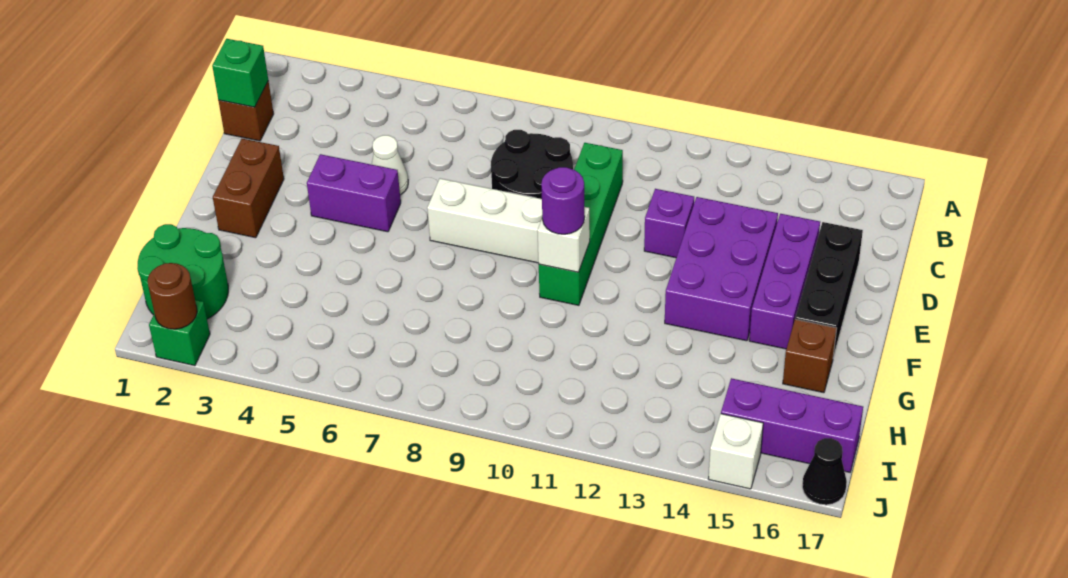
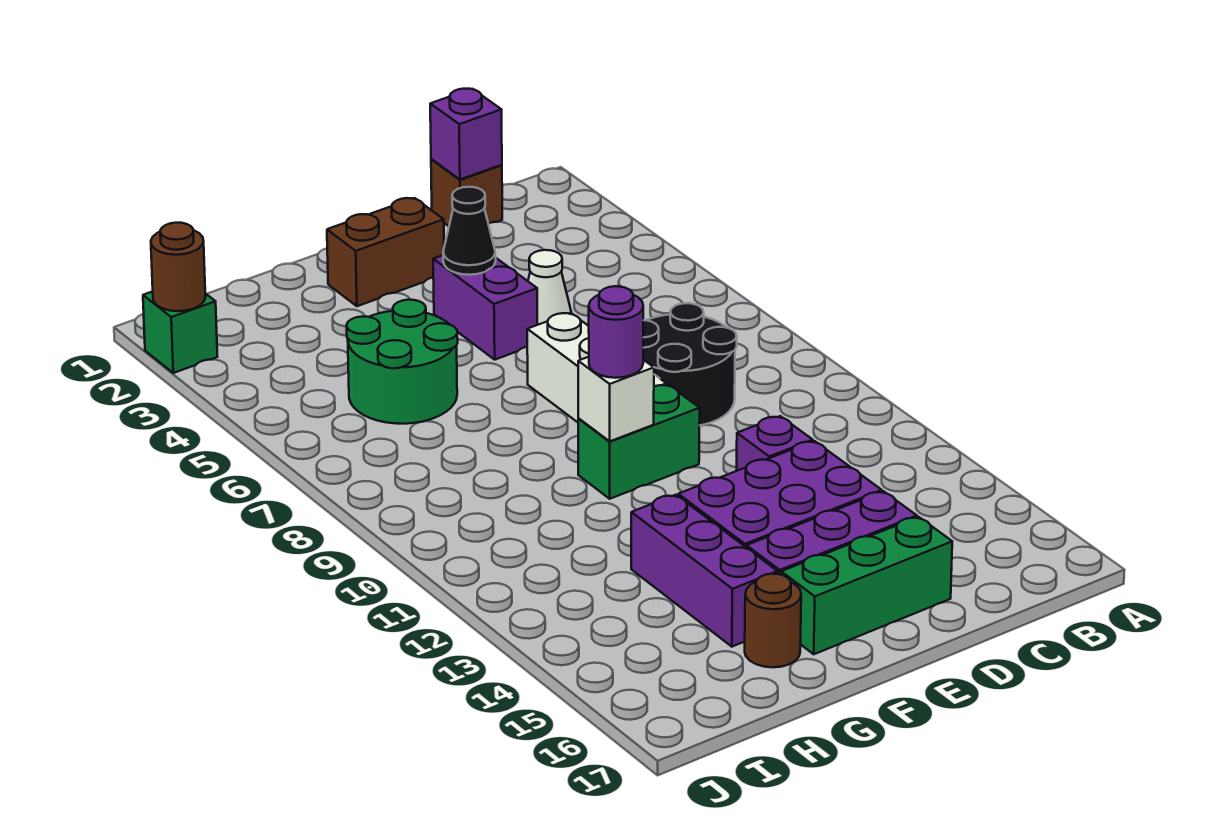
green brick C1 level 2 -> purple brick C1 level 2
green brick C10:F10 level 1 -> green brick E10:F10 level 1
black brick D16:F16 level 1 -> green brick D16:F16 level 1
brown brick G16 level 1 -> brown round brick G16 level 1
green round brick H1:I2 level 1 -> green round brick G5:H6 level 1
purple brick I15:I17 level 1 -> purple brick G13:G15 level 1
white brick J15 level 1 -> none
black cone J17 level 1 -> black cone E4 level 2

